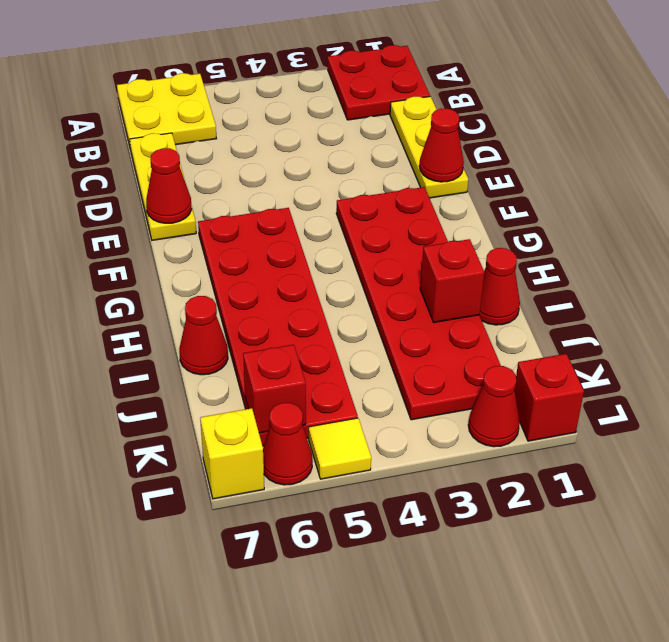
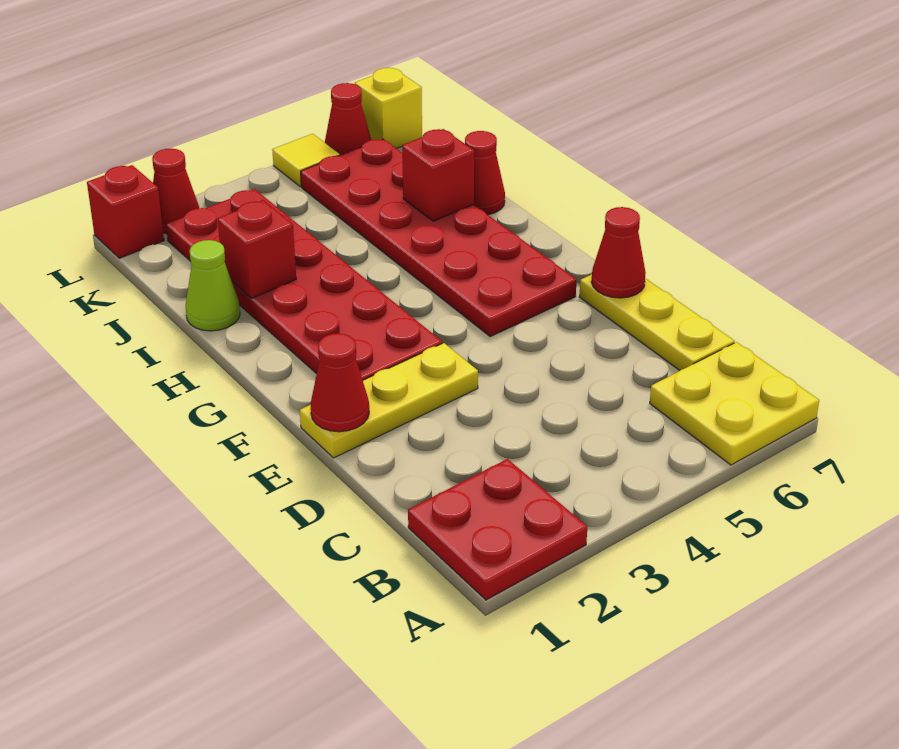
yellow plate C1:E1 level 1 -> yellow plate E1:E3 level 1
red cone I1 level 1 -> lime cone I1 level 1
red brick K6 level 2 -> red brick I6 level 2

